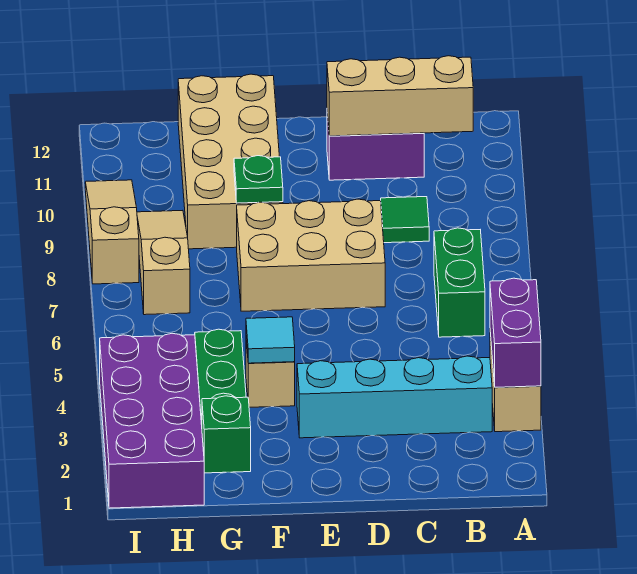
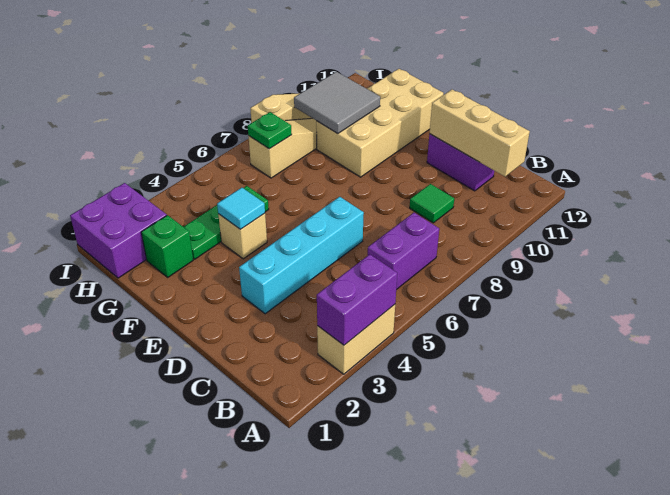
cyan brick B3:E3 level 1 -> cyan brick D3:D6 level 1
green brick B6:B7 level 1 -> purple brick B6:B7 level 1
tan brick D7:F8 level 1 -> none
green plate F9 level 2 -> green plate H7 level 2
none -> grey tile G9:H10 level 2
purple brick H1:I4 level 1 -> purple brick H1:I2 level 1

